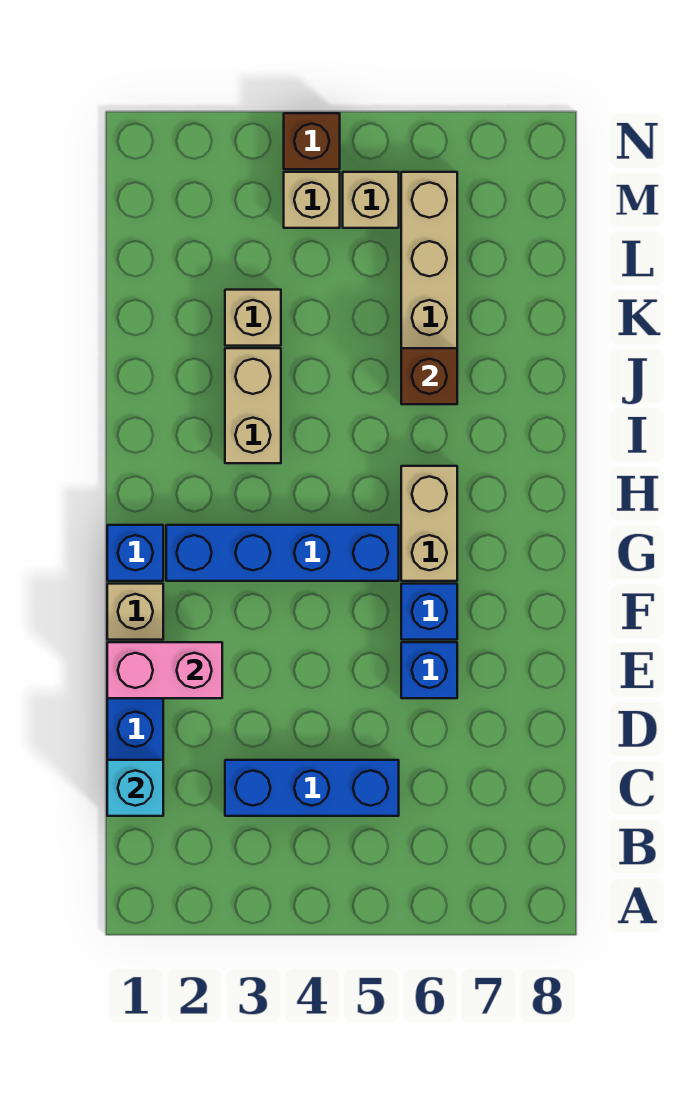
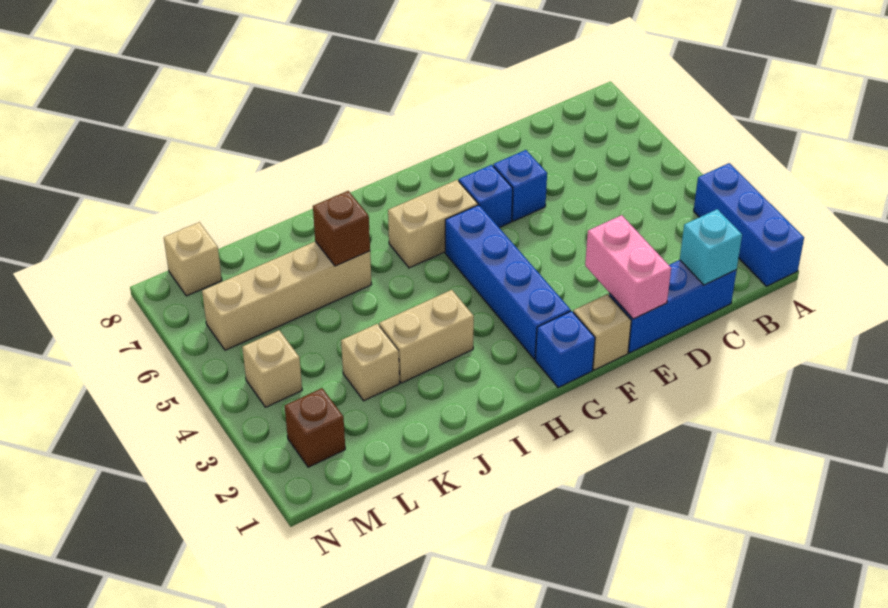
blue brick C3:C5 level 1 -> blue brick A1:A3 level 1
tan brick M5 level 1 -> tan brick M8 level 1
brown brick N4 level 1 -> brown brick M2 level 1

